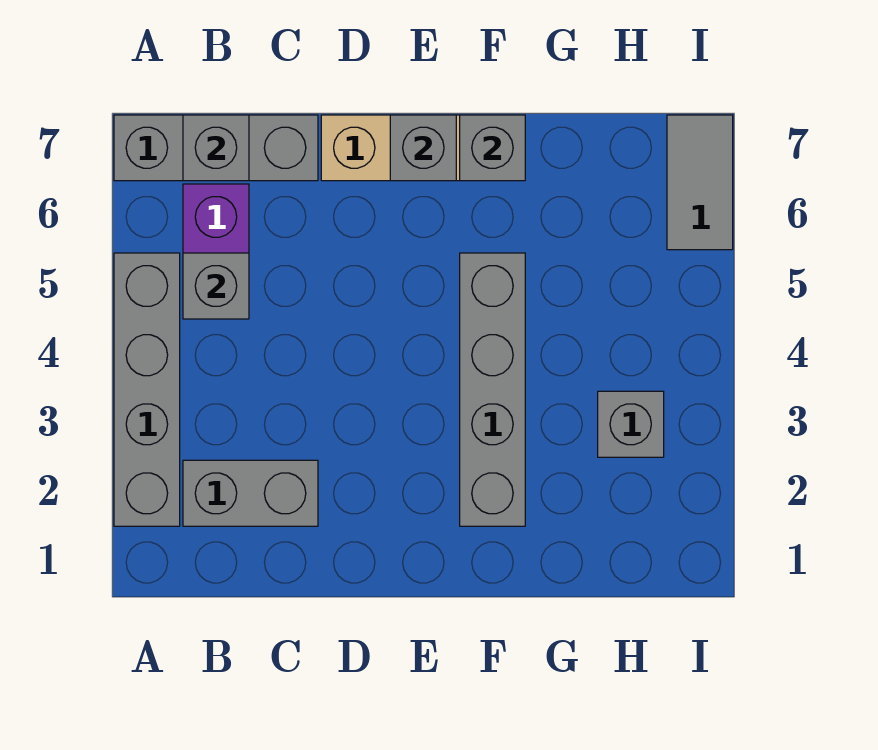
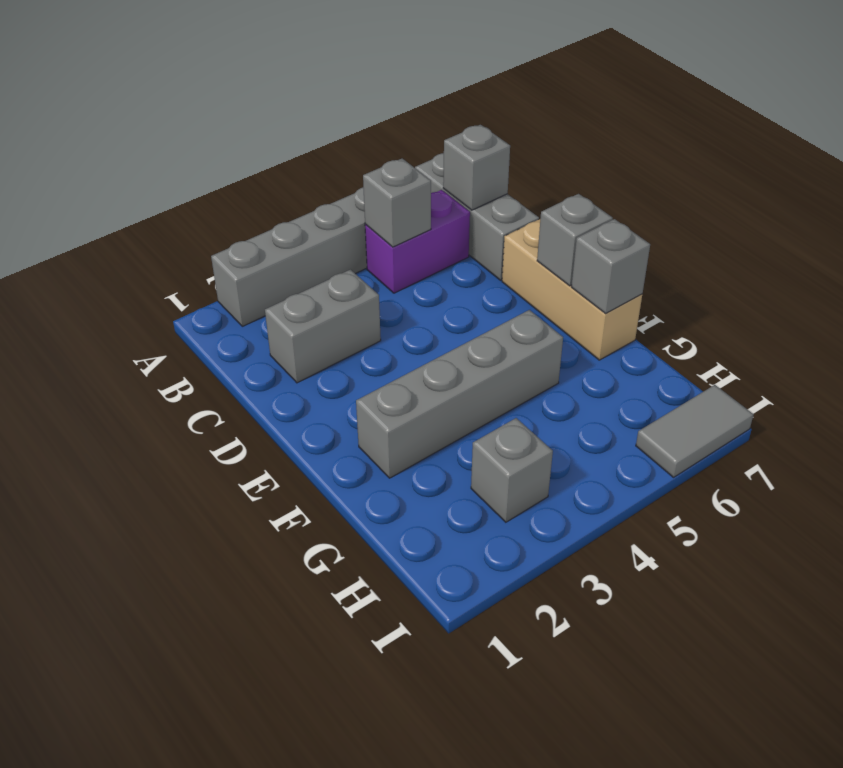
grey brick B2:C2 level 1 -> grey brick C2:C3 level 1

